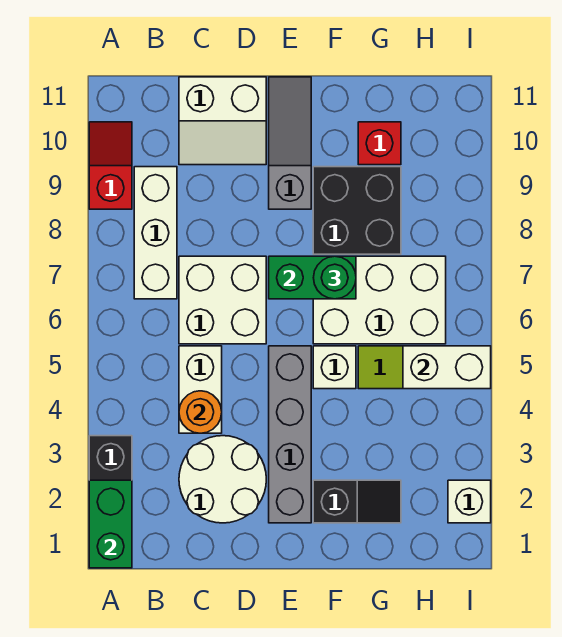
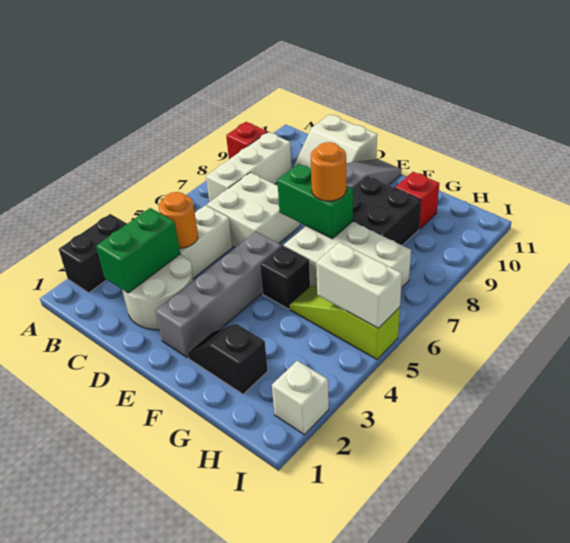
green brick A1:A2 level 2 -> green brick C2:C3 level 2
black slope F2:G2 level 1 top F -> black slope F2:G2 level 1 top G
white brick F5 level 1 -> black brick F5 level 1
green round brick F7 level 3 -> orange round brick F7 level 3

